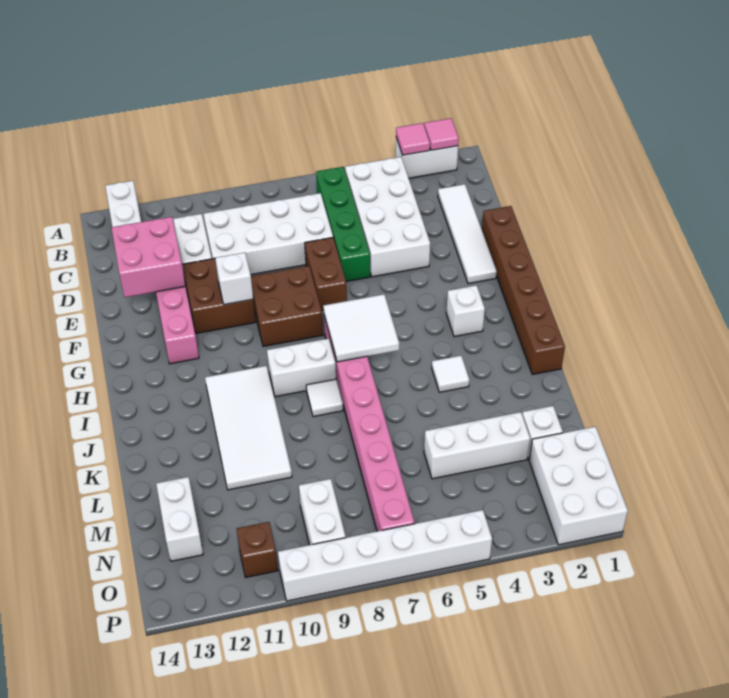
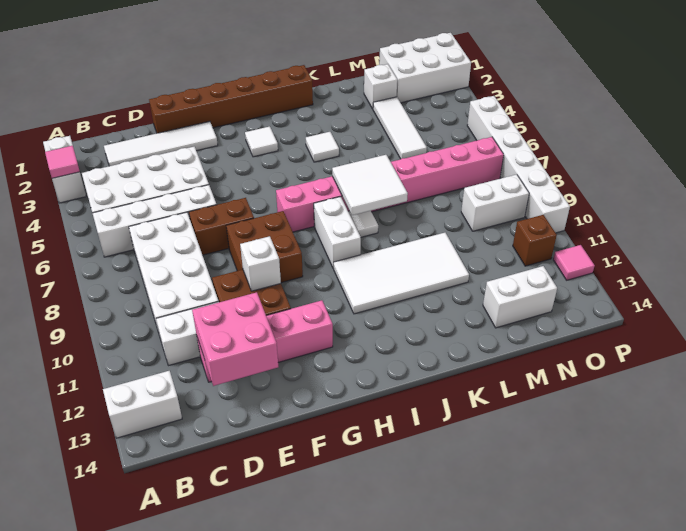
pink tile A2 level 2 -> pink tile P12 level 1
green brick B6:E6 level 1 -> white brick B6:E6 level 1
white brick H3 level 1 -> white tile H3 level 1
white tile H6:I7 level 2 -> white tile J7:K8 level 2
white brick M3:M5 level 1 -> white tile M3:M5 level 1

